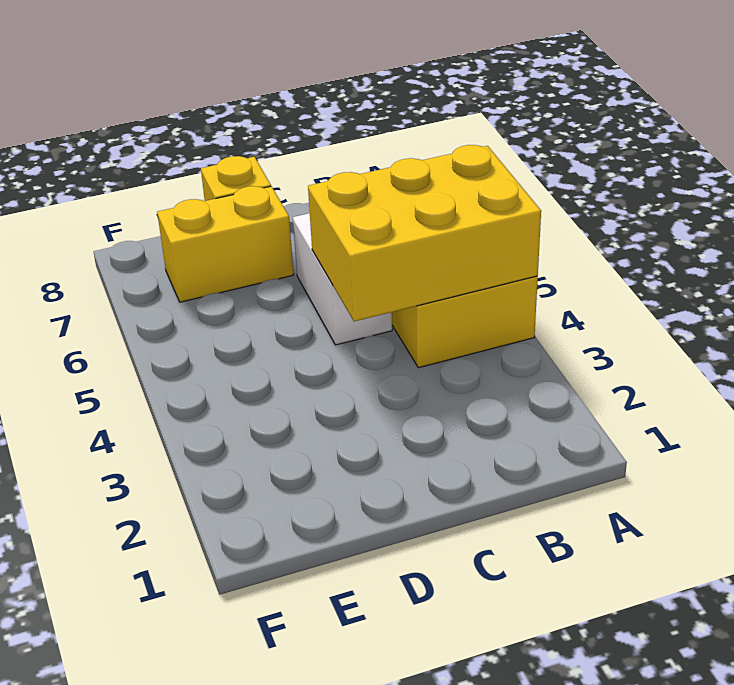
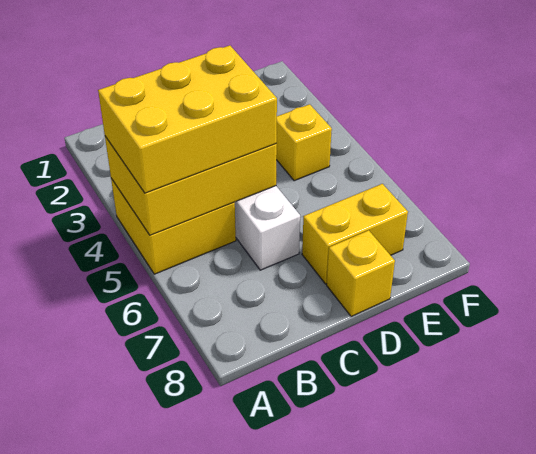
none -> yellow brick A4:C5 level 3
none -> yellow brick E4 level 1

